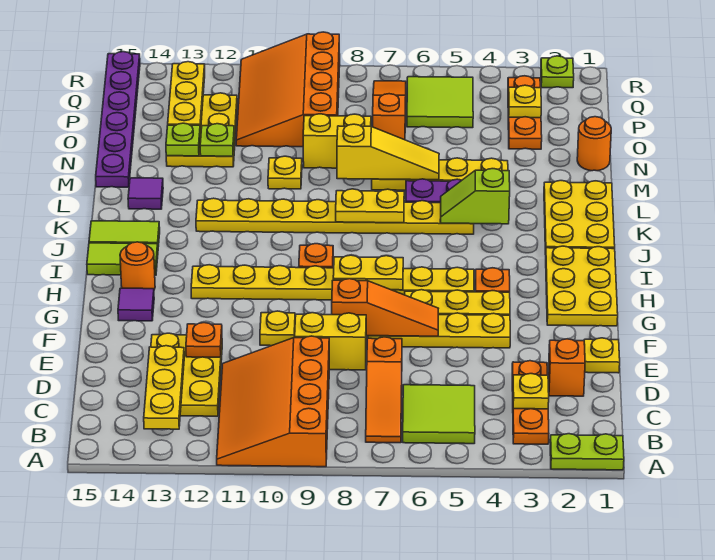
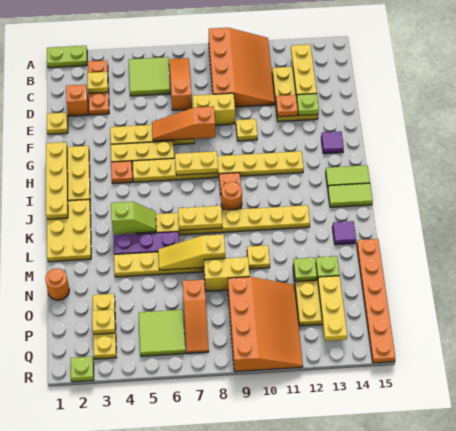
none -> lime plate E13 level 2
none -> yellow plate G1:J1 level 2
orange round brick H14 level 1 -> orange round brick J9 level 1
purple plate M15:R15 level 1 -> orange plate M15:R15 level 1
orange plate O3:Q3 level 1 -> yellow plate O3:Q3 level 1

